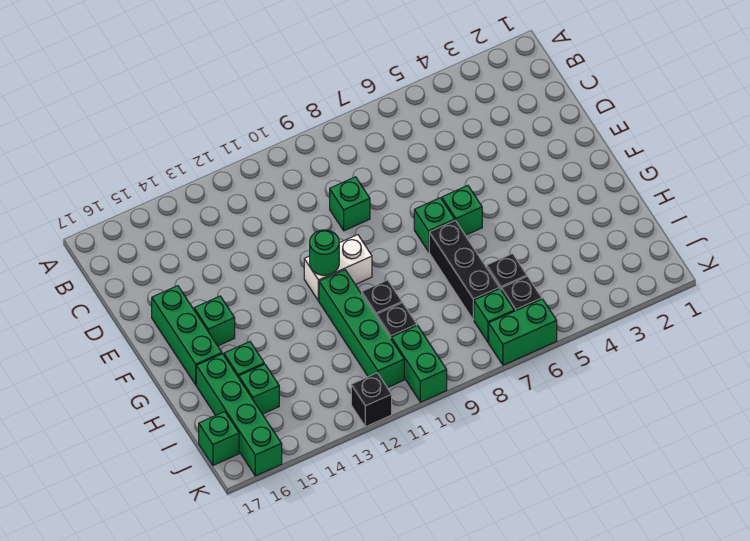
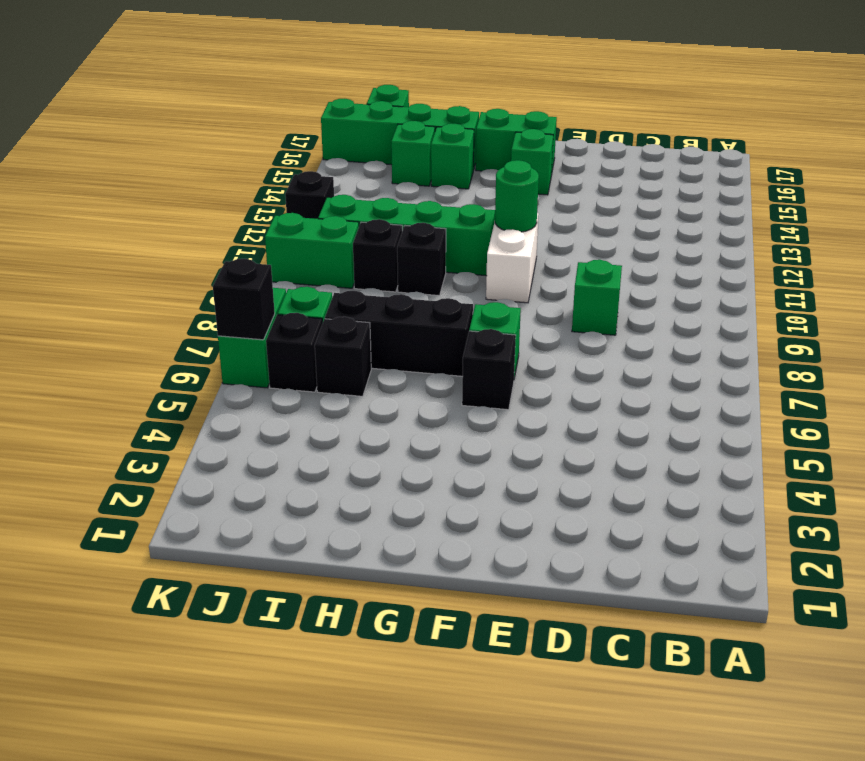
green brick E16:G16 level 1 -> green brick F16:G16 level 1
green brick F6 level 1 -> black brick F6 level 1
none -> black brick K6 level 2

